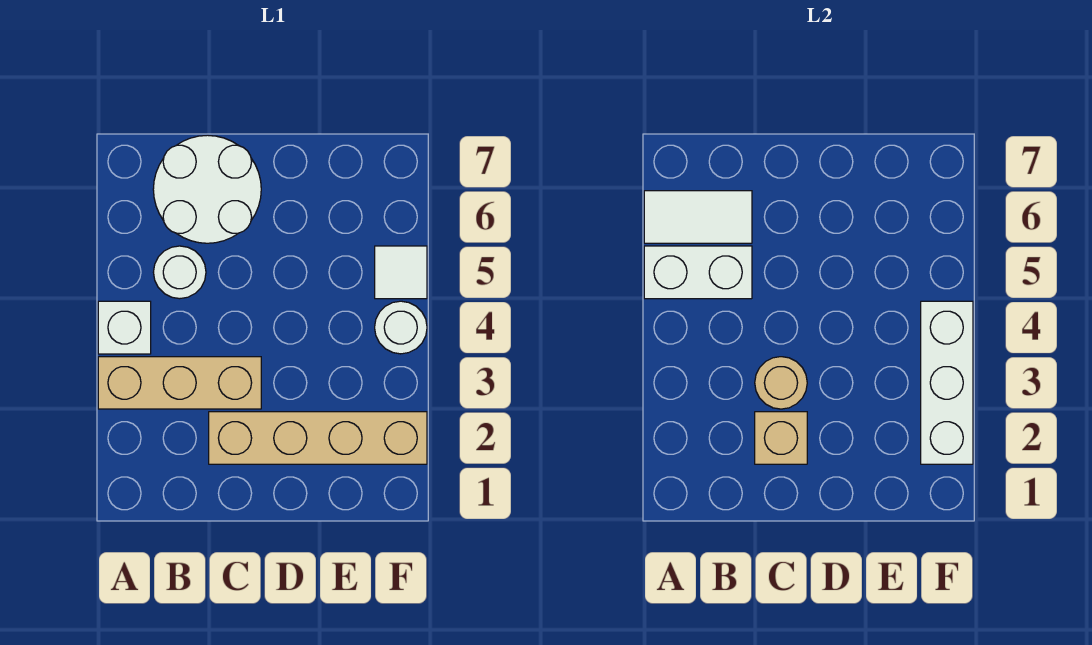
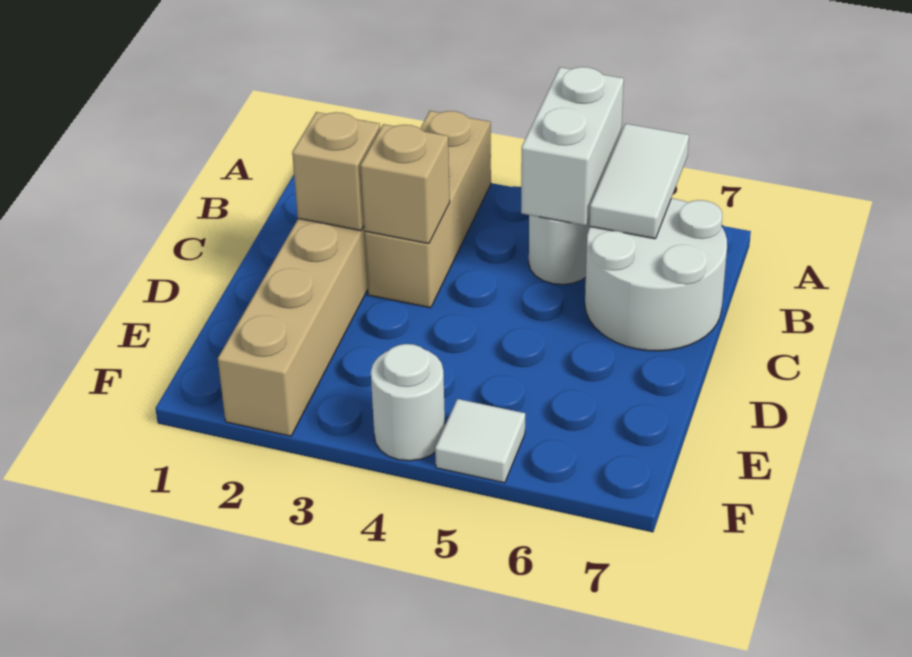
white brick A4 level 1 -> none
tan round brick C3 level 2 -> tan brick C3 level 2
white brick F2:F4 level 2 -> none

